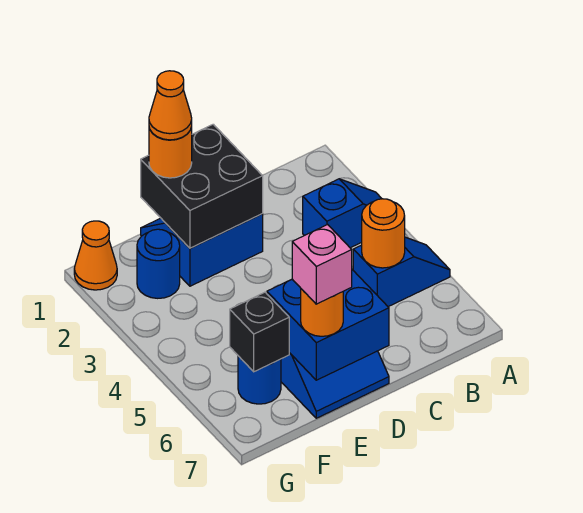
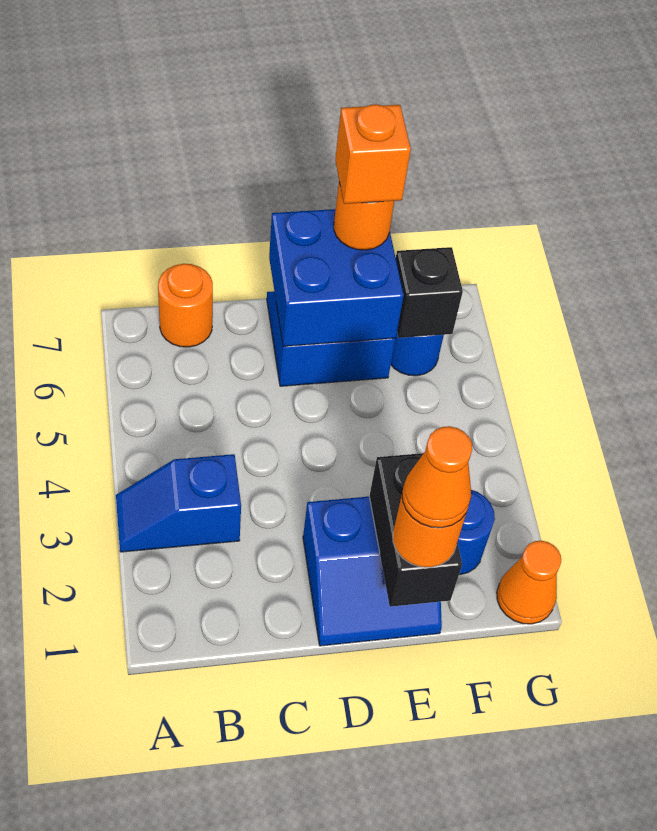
blue slope A5:B5 level 1 top B -> none
orange round brick B5 level 2 -> orange round brick B7 level 1
black brick D1:E2 level 2 -> black brick E1:E2 level 2
pink brick E7 level 4 -> orange brick E7 level 4

